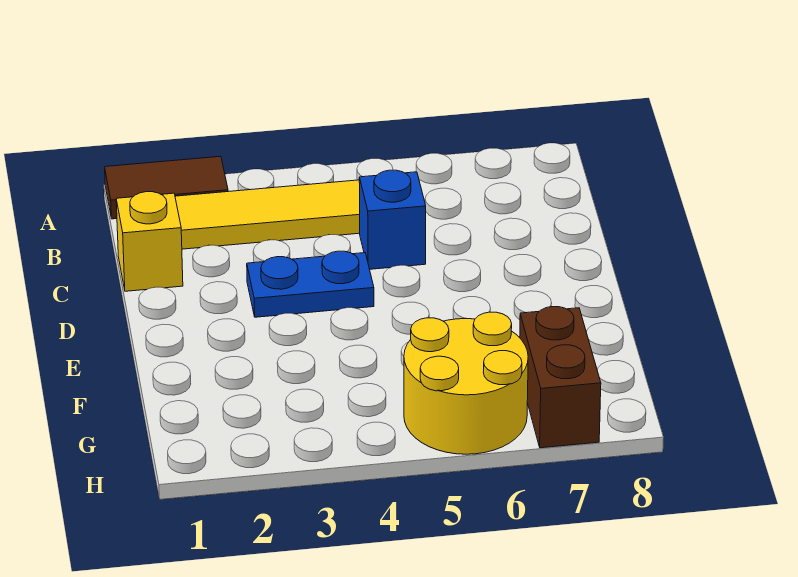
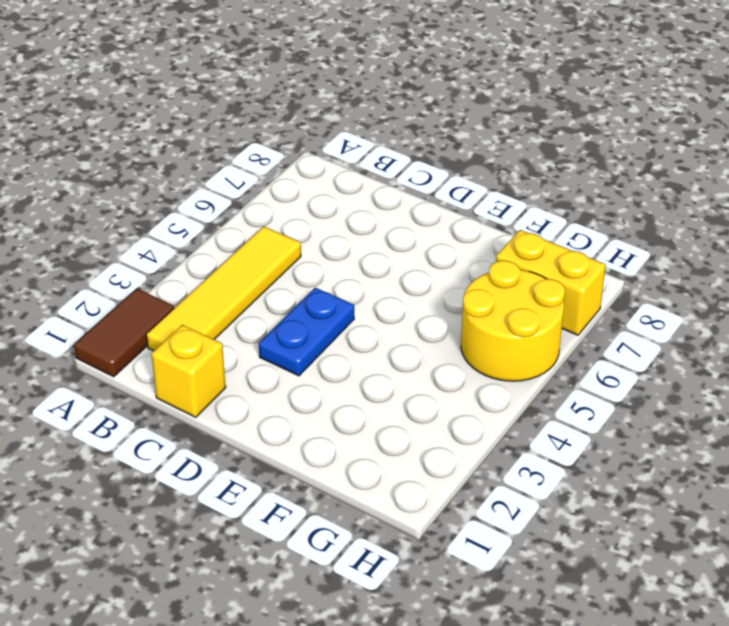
blue brick C5 level 1 -> none
brown brick G7:H7 level 1 -> yellow brick G7:H7 level 1

